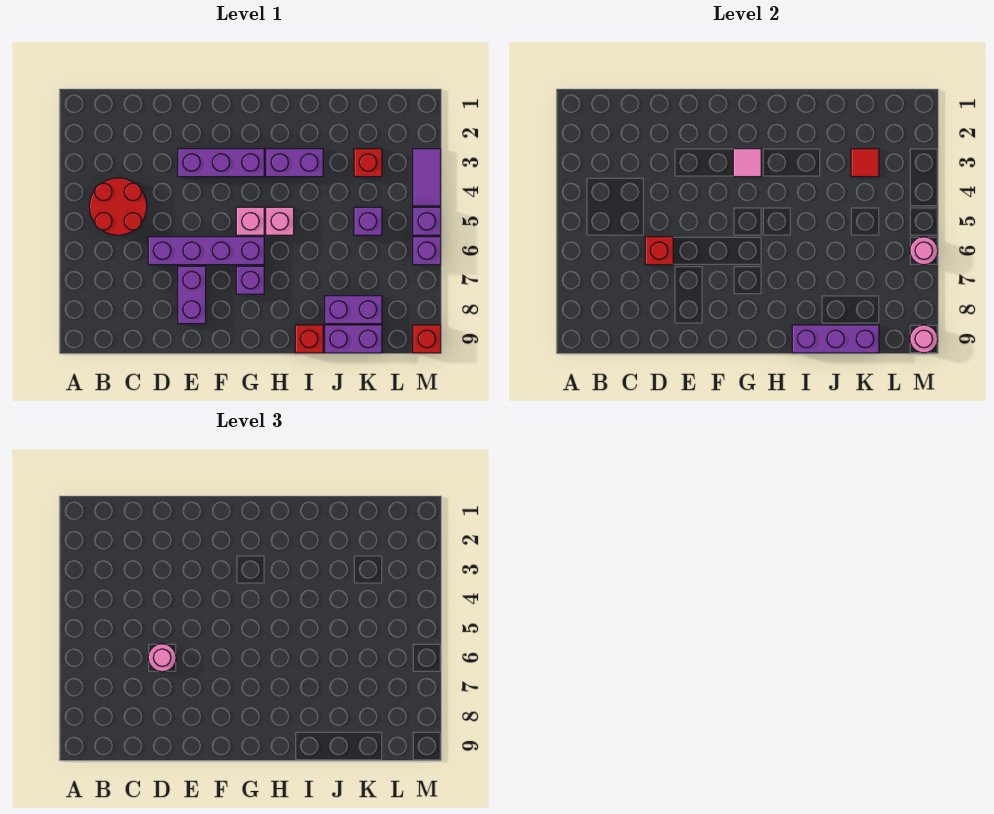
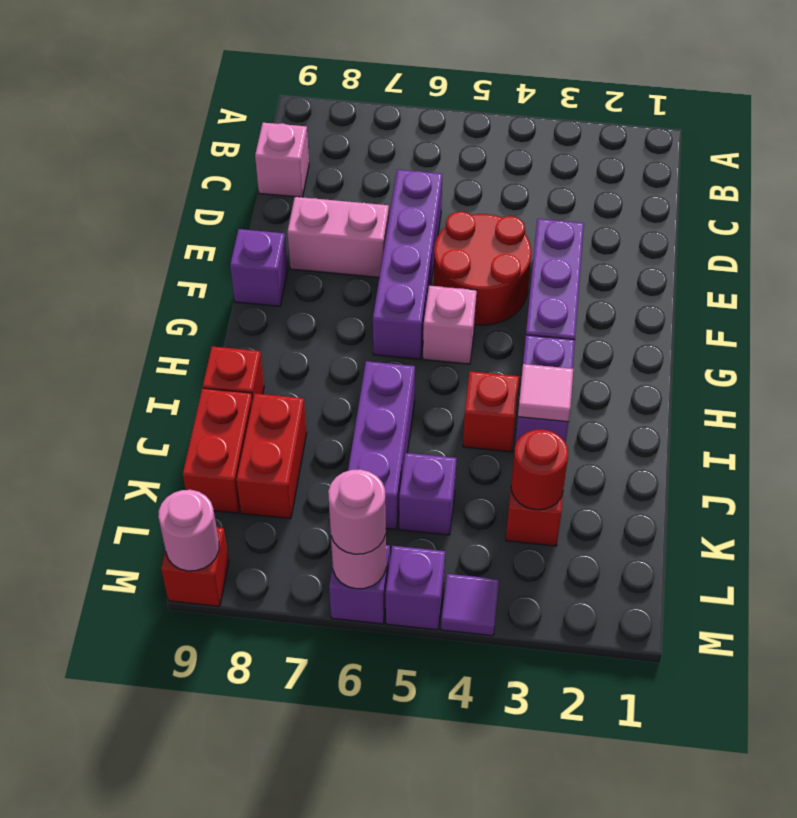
red round brick B4:C5 level 1 -> red round brick E4:F5 level 1
red brick D6 level 2 -> red brick I4 level 1
pink round brick D6 level 3 -> pink round brick M6 level 3
purple brick E7:E8 level 1 -> pink brick E7:E8 level 1
pink tile G3 level 2 -> pink tile I3 level 2
purple brick G7 level 1 -> purple brick F9 level 1
pink brick H5 level 1 -> pink brick C9 level 1
purple brick I9:K9 level 2 -> purple brick I6:K6 level 1
purple brick J8:K8 level 1 -> red brick J8:K8 level 1
purple brick J9:K9 level 1 -> red brick J9:K9 level 1
red tile K3 level 2 -> red round brick K3 level 2
purple tile M3:M4 level 1 -> purple tile M4 level 1

